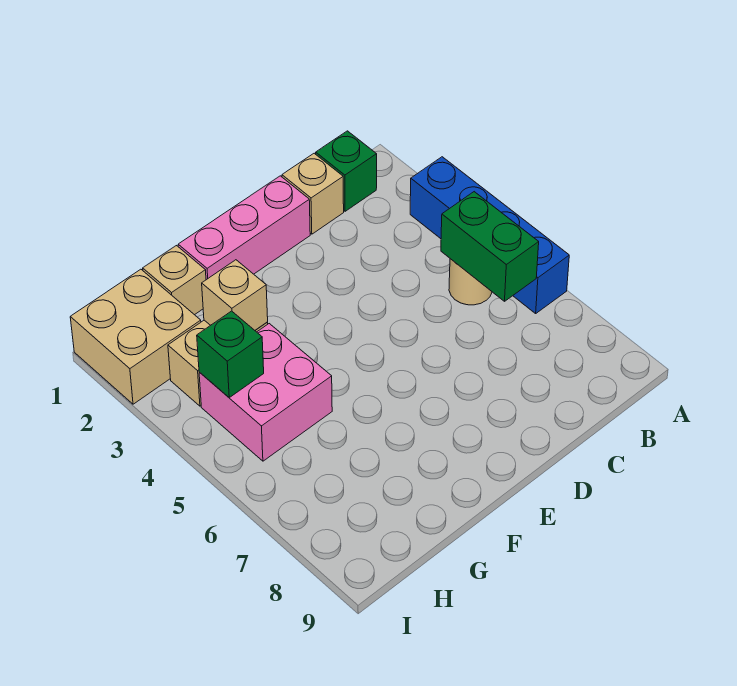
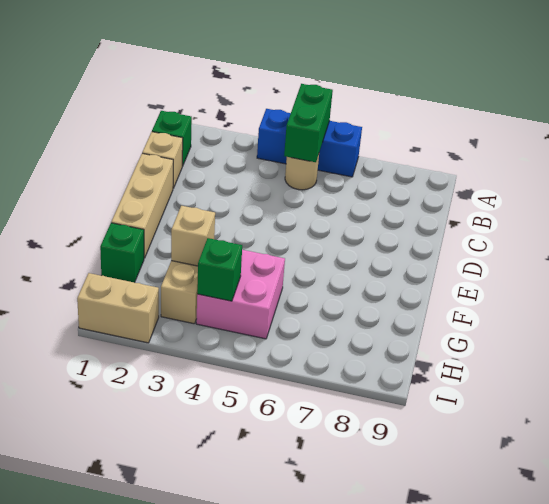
blue brick A3:A6 level 1 -> blue brick A4:A6 level 1
green brick B5:B6 level 2 -> green brick A5:B5 level 2
pink brick D1:F1 level 1 -> tan brick D1:F1 level 1
tan brick G1 level 1 -> green brick G1 level 1
tan brick H1:I2 level 1 -> tan brick I1:I2 level 1

